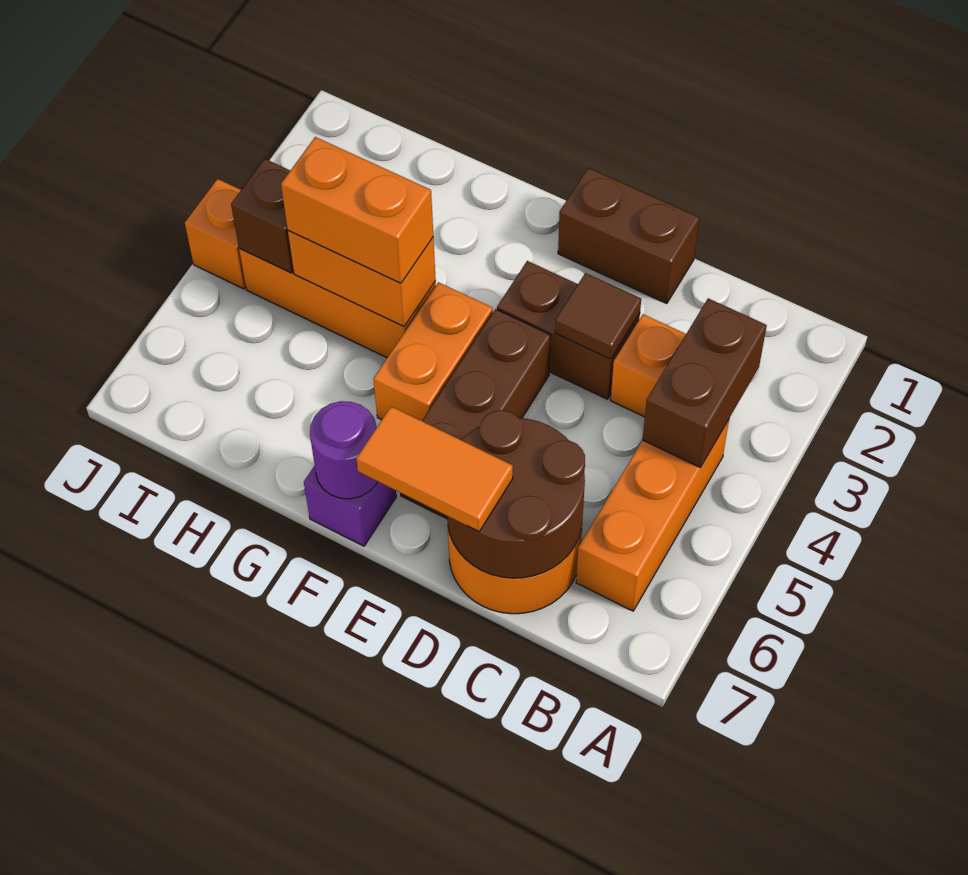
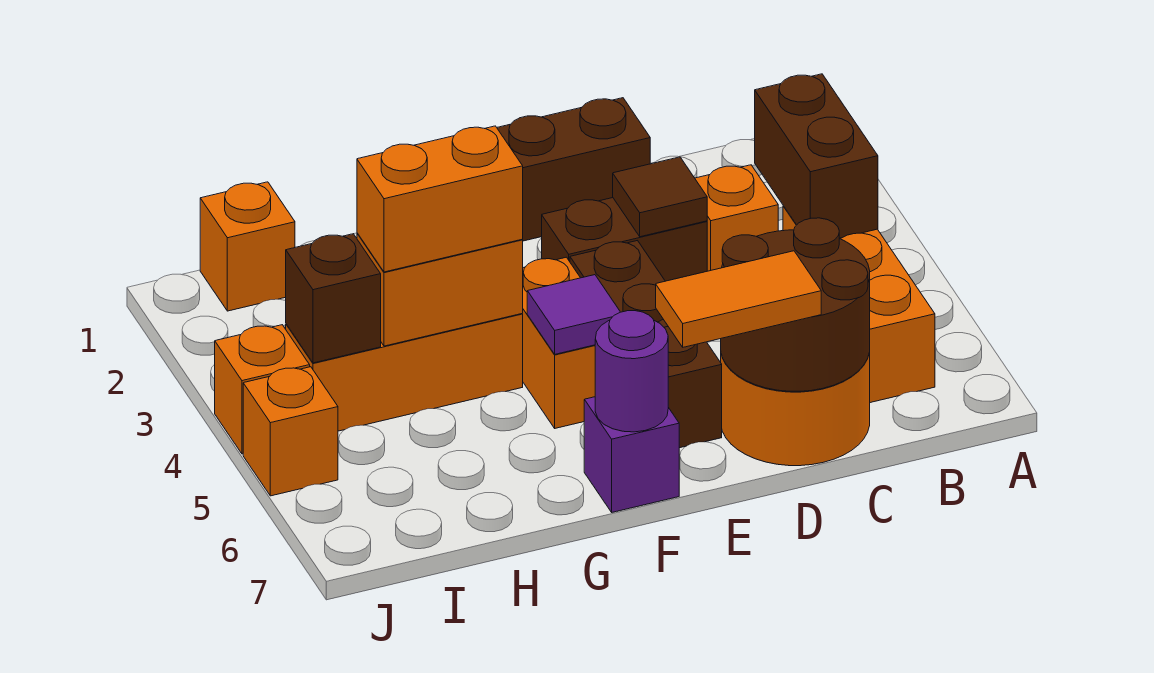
none -> purple tile F5 level 2
none -> orange brick I1 level 1
none -> orange brick J5 level 1

